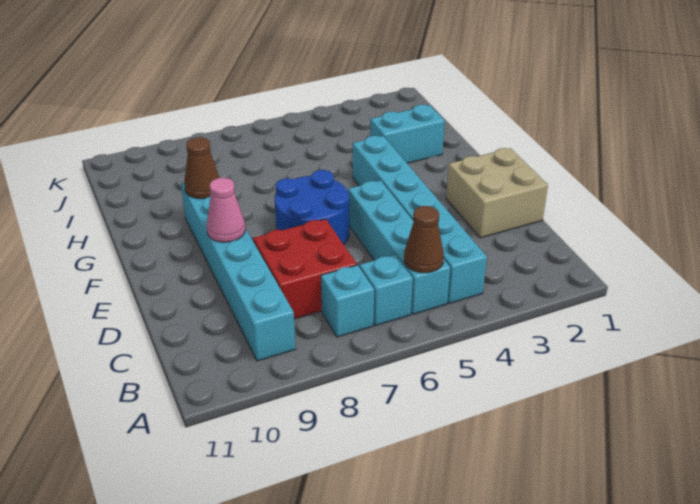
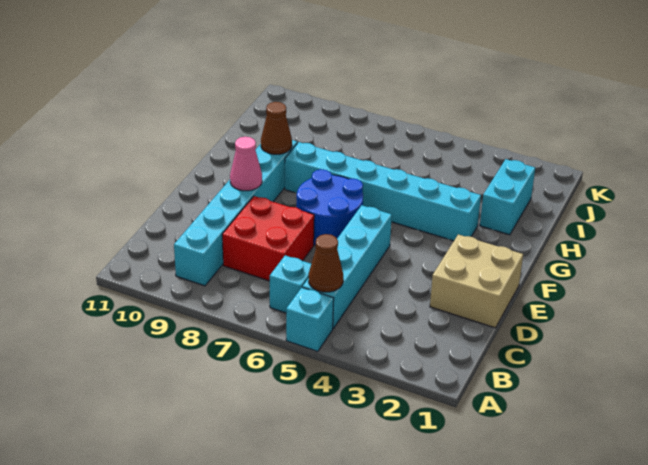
cyan brick B4:G4 level 1 -> cyan brick G3:G8 level 1
cyan brick B7 level 1 -> cyan brick A5 level 1
cyan brick H2:H3 level 1 -> cyan brick H2:I2 level 1

